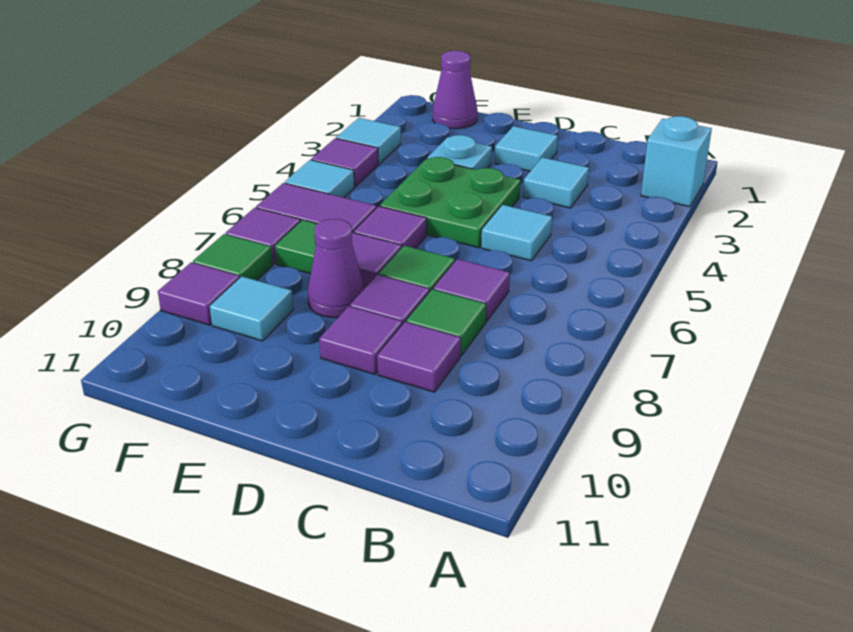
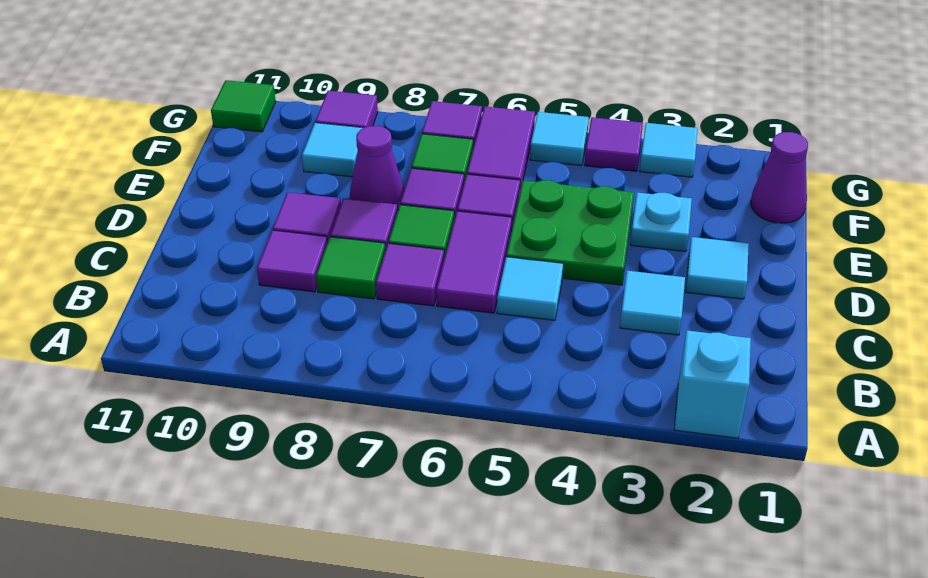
none -> purple tile C6:D6 level 1
green tile G8 level 1 -> green tile G11 level 1

